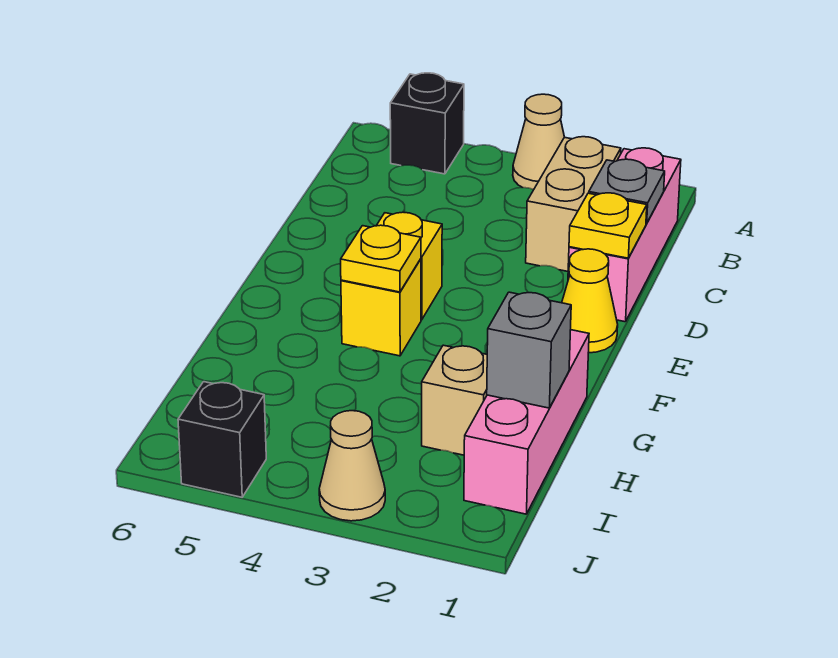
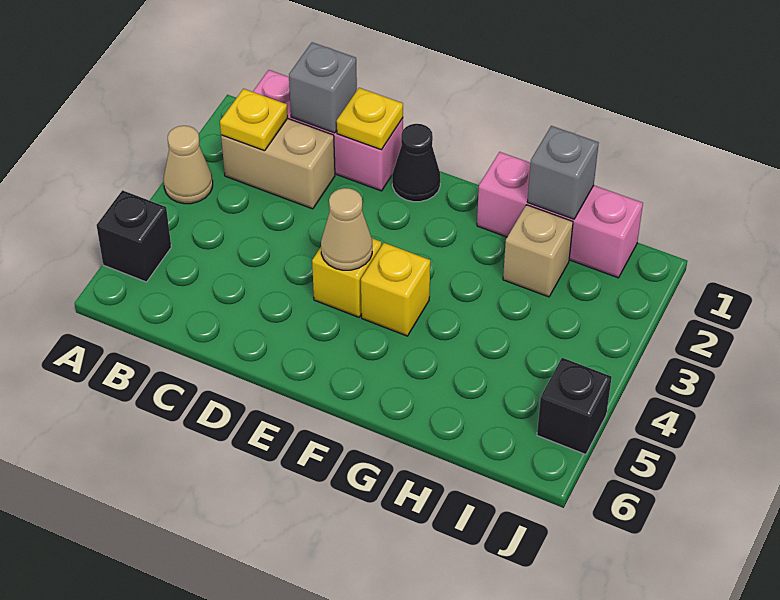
grey plate C1 level 2 -> grey brick C1 level 2
yellow cone E1 level 1 -> black cone E1 level 1
yellow plate F4 level 2 -> yellow plate B2 level 2
tan cone J3 level 1 -> tan cone E4 level 2

